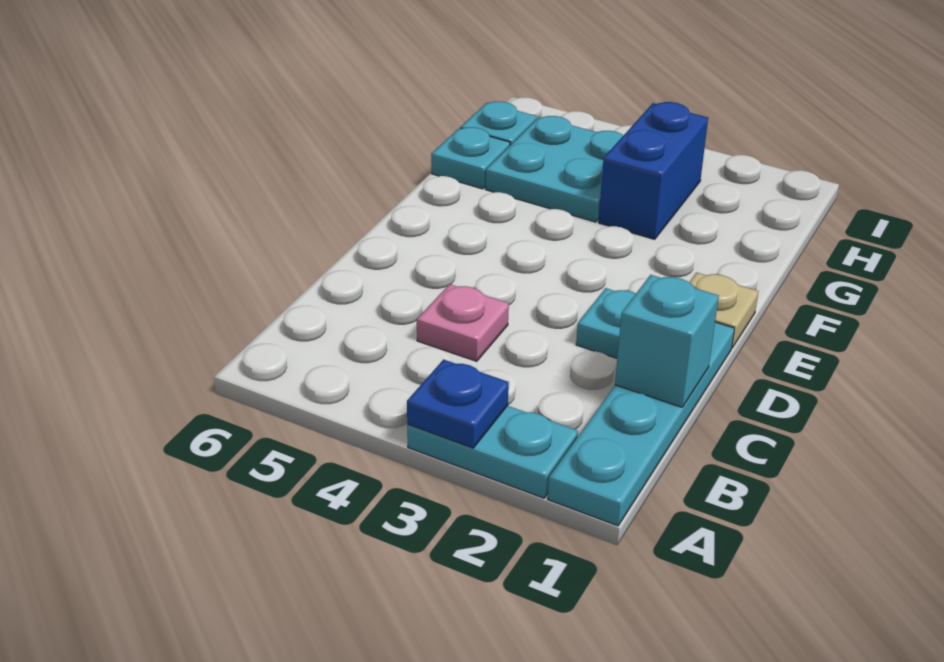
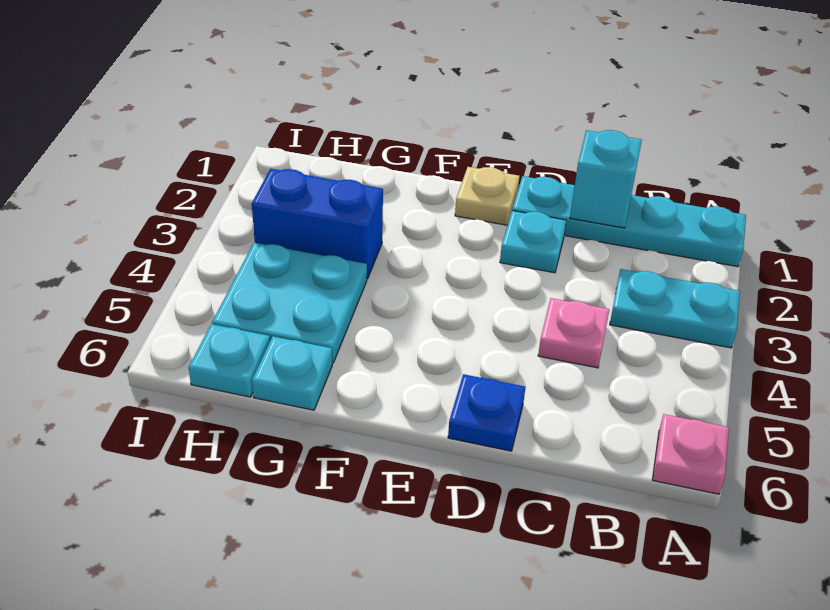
cyan plate A2:A3 level 1 -> cyan plate A3:B3 level 1
blue plate A3 level 2 -> blue plate D6 level 1
none -> pink plate A6 level 1

